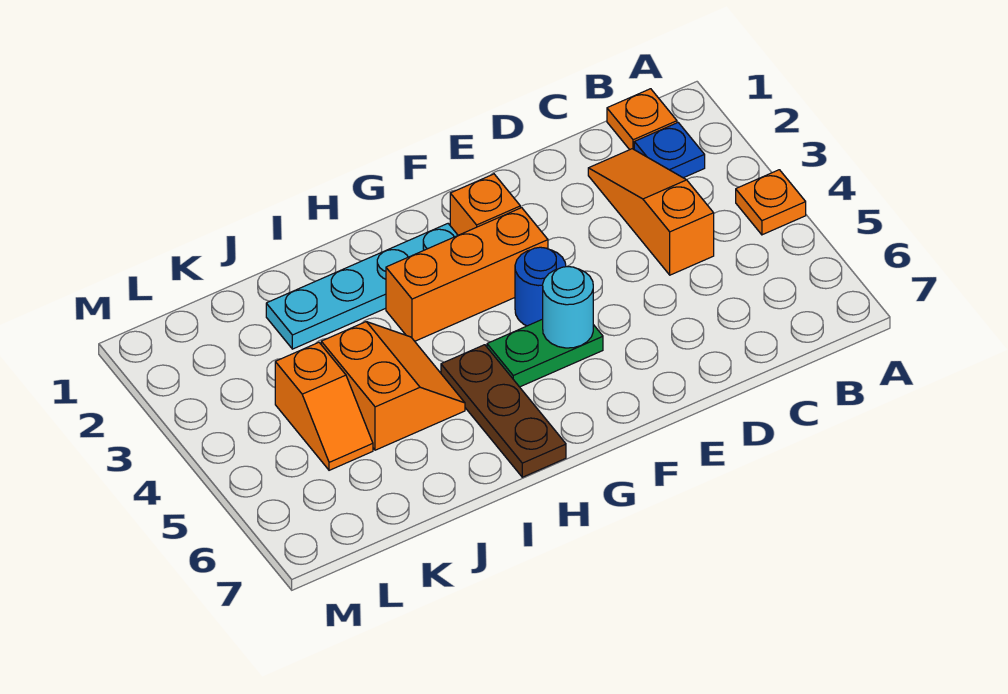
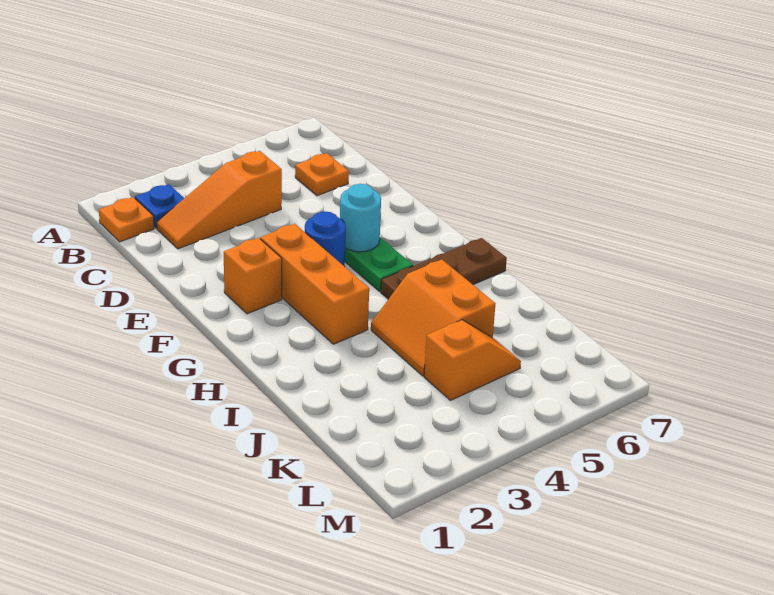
orange plate A4 level 1 -> orange plate C6 level 1
cyan plate G2:J2 level 1 -> none
orange slope I4:J5 level 1 top J -> orange slope I4:J5 level 1 top 5

